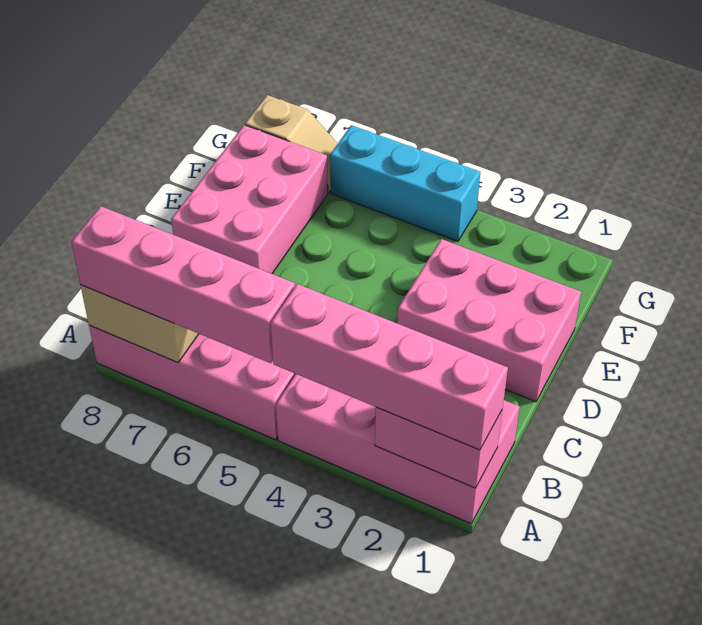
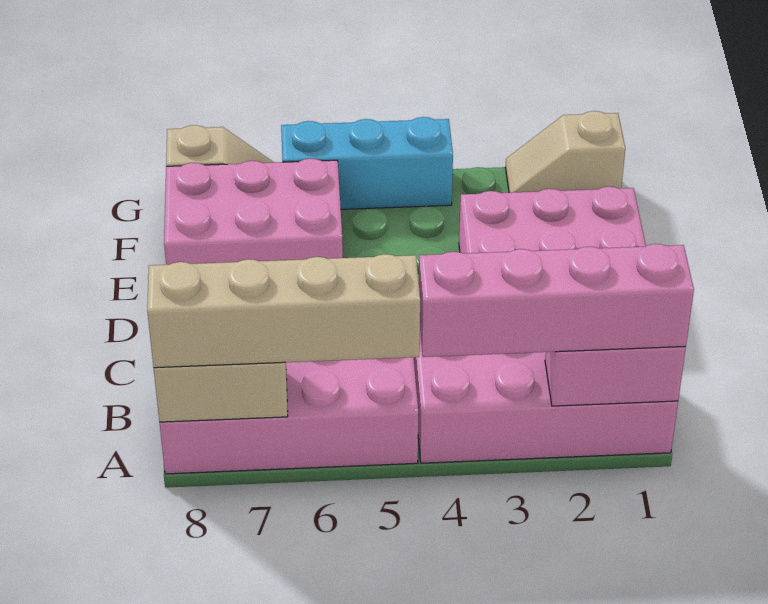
pink brick A5:A8 level 3 -> tan brick A5:A8 level 3
pink brick D7:F8 level 1 -> pink brick E6:F8 level 1
none -> tan slope G1:G2 level 1 top 1

